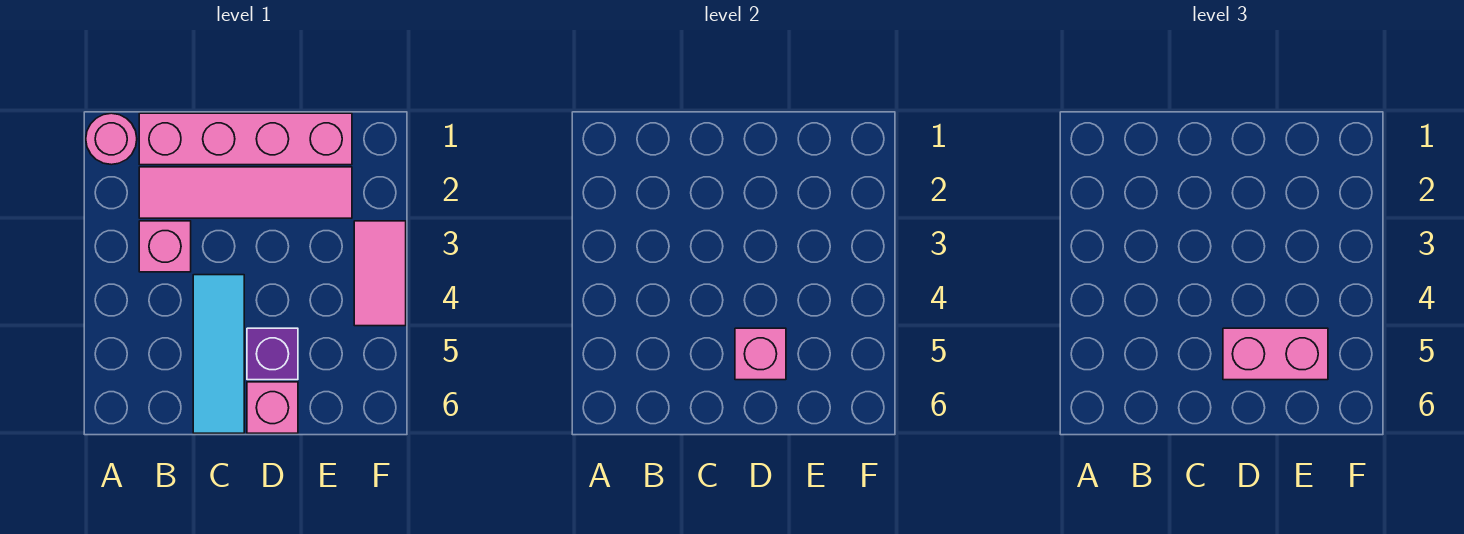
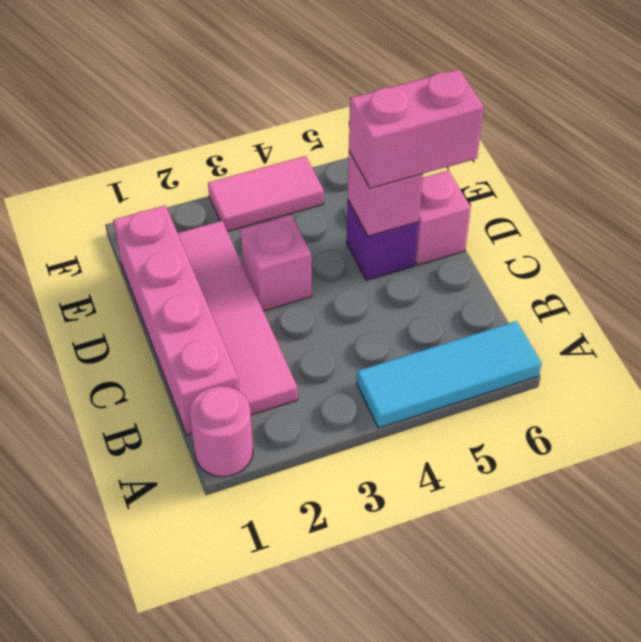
pink brick B3 level 1 -> pink brick D3 level 1
cyan tile C4:C6 level 1 -> cyan tile A4:A6 level 1
pink brick D5:E5 level 3 -> pink brick D5:D6 level 3

